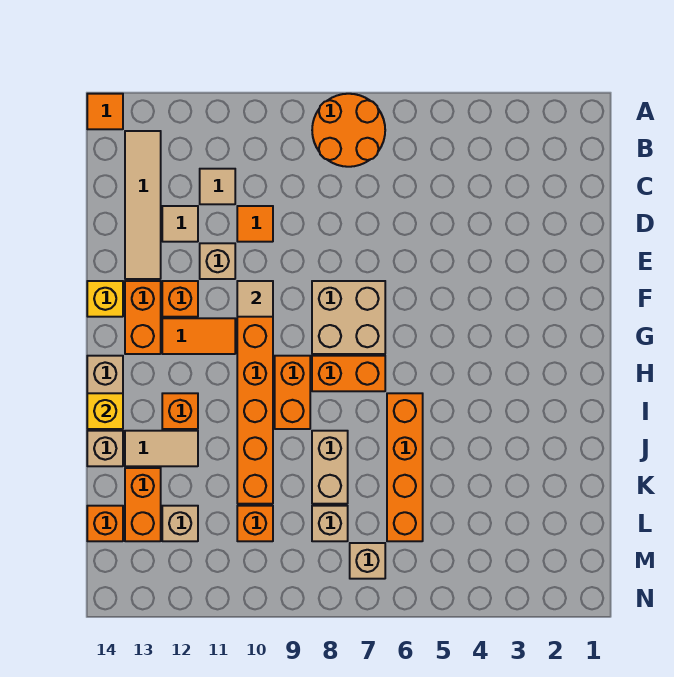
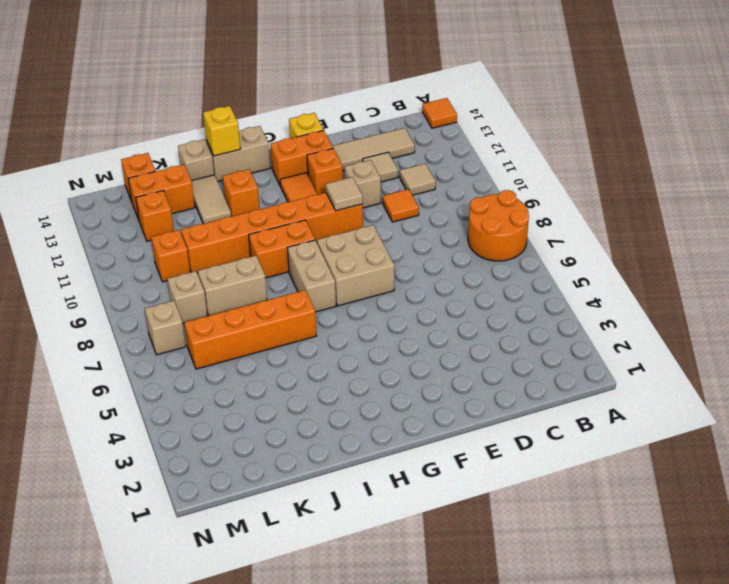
tan tile B13:E13 level 1 -> tan tile C13:E13 level 1
orange brick H7:H8 level 1 -> tan brick H7:H8 level 1
tan brick L12 level 1 -> orange brick L12 level 1

